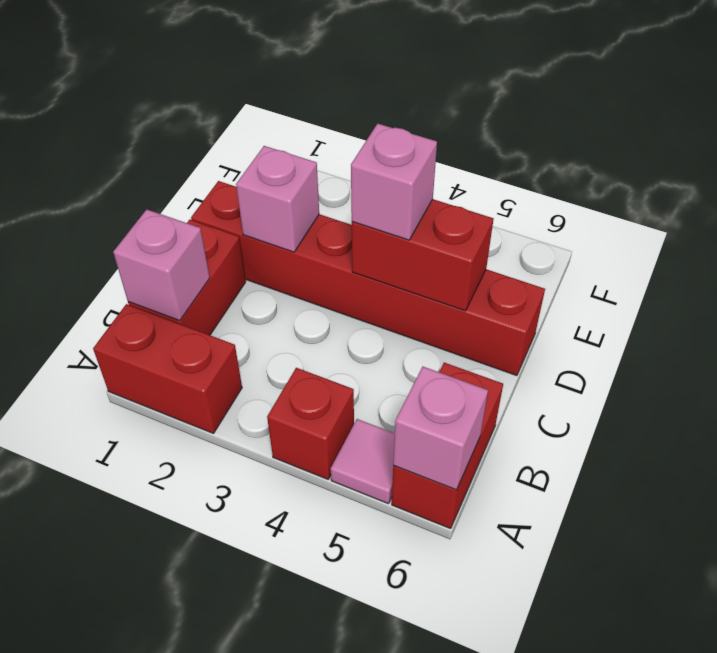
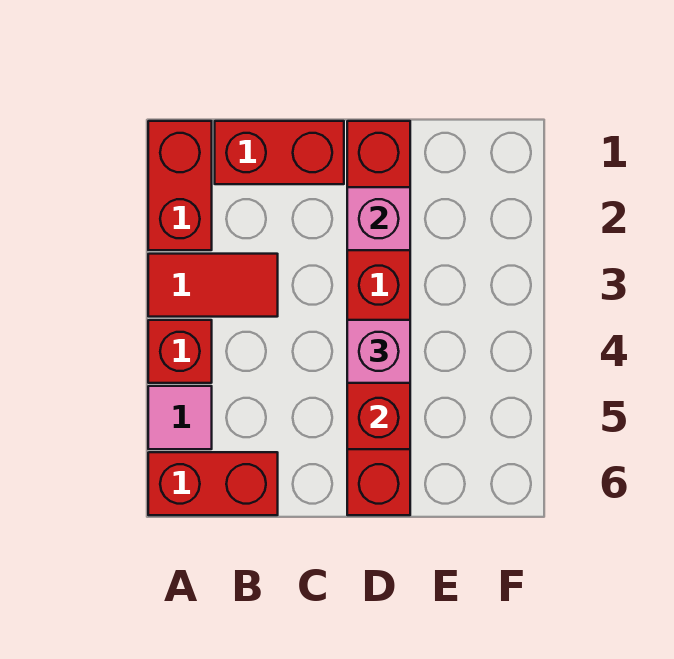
none -> red tile A3:B3 level 1
pink brick A6 level 2 -> none
pink brick B1 level 2 -> none

